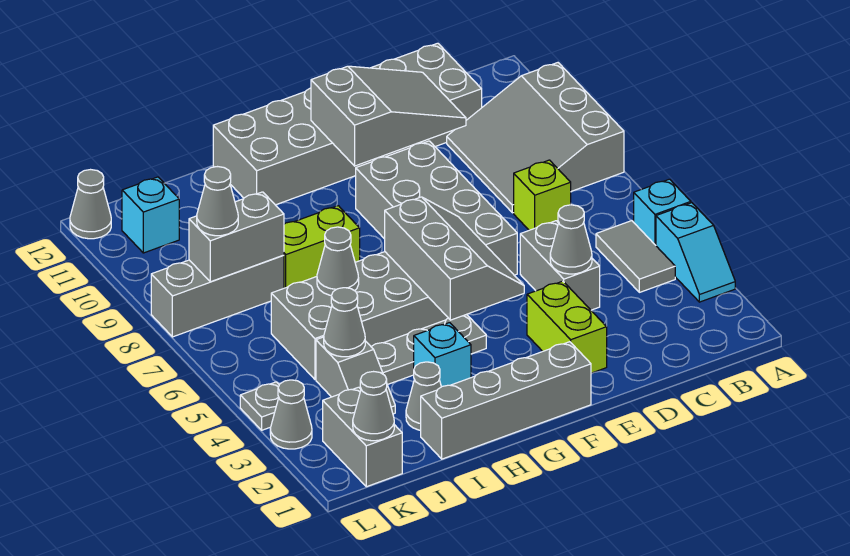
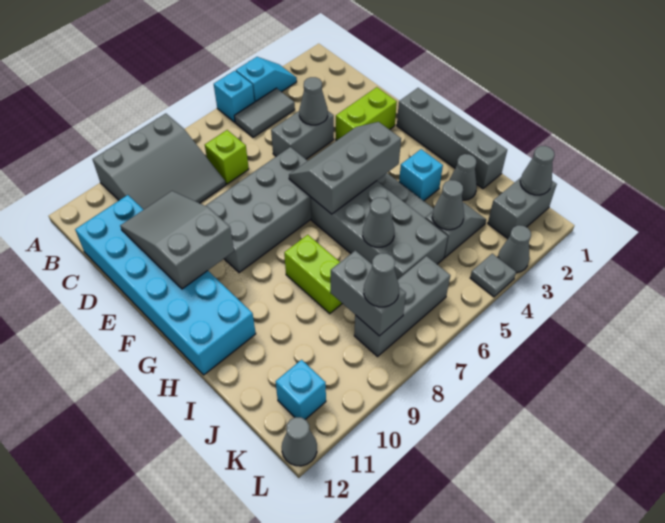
grey brick C11:H12 level 1 -> cyan brick C11:H12 level 1
grey brick J8:L8 level 1 -> grey brick K6:K8 level 1

